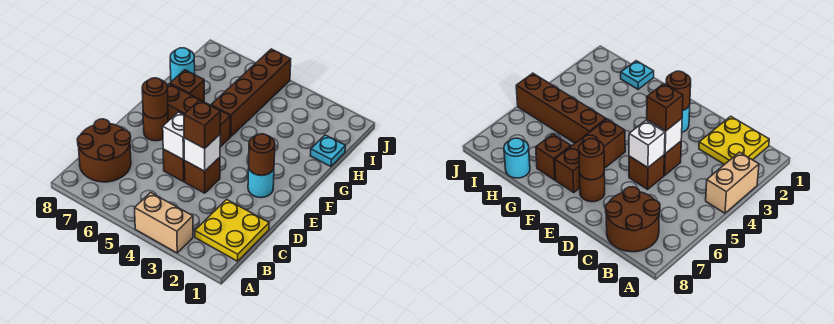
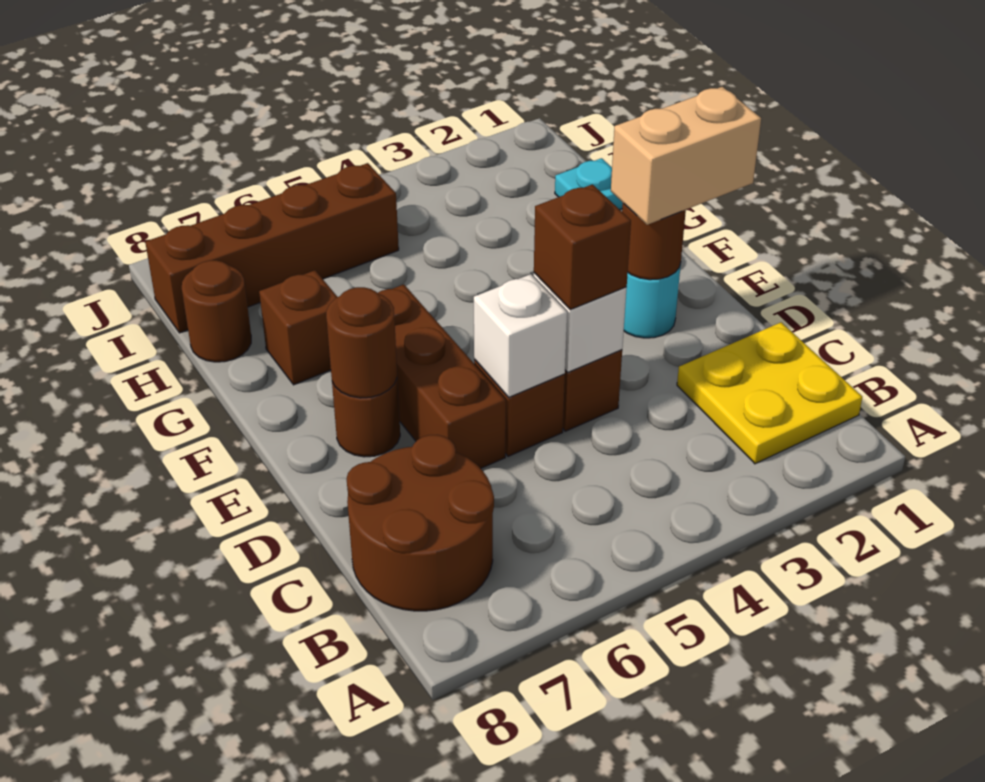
tan brick A3:A4 level 1 -> tan brick E1:E2 level 3
brown brick F5:F7 level 1 -> brown brick D6:F6 level 1
brown brick G5:J5 level 1 -> brown brick I5:I8 level 1
cyan round brick H8 level 1 -> brown round brick H8 level 1

